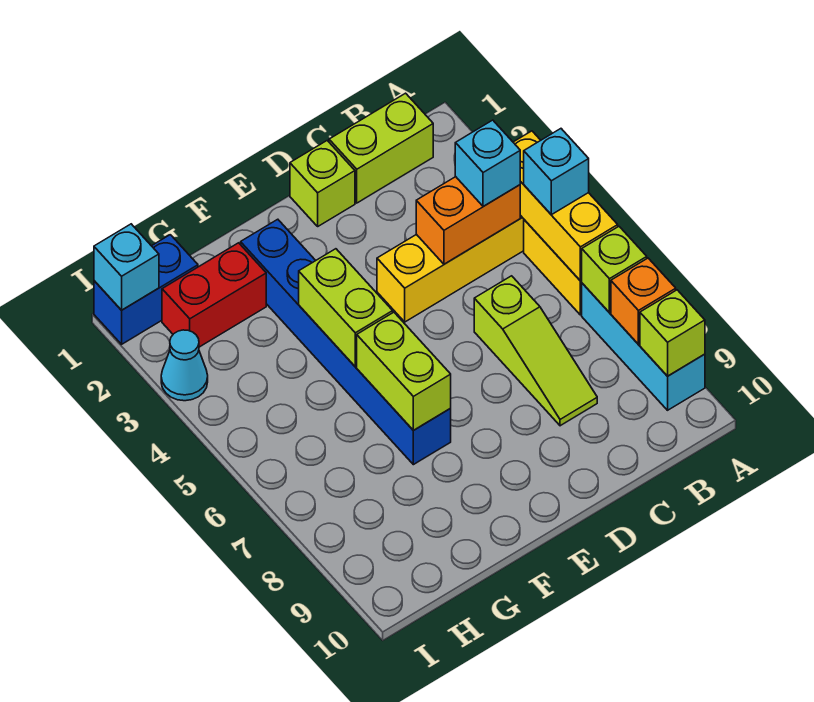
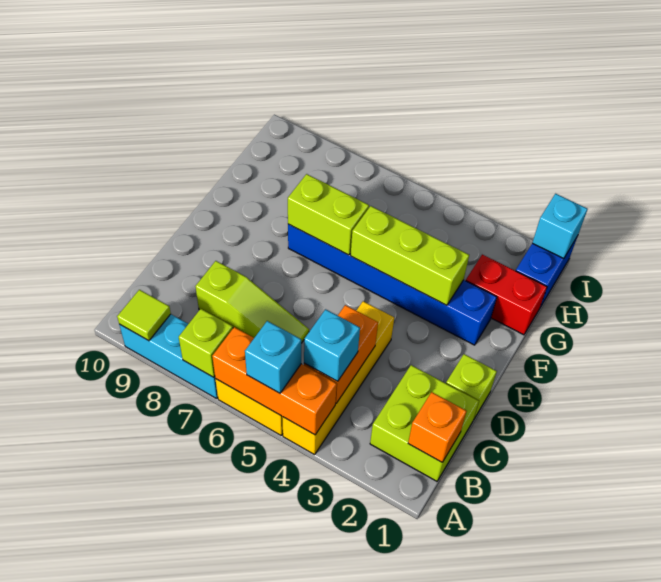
yellow brick A4:A6 level 2 -> orange brick A4:A6 level 2
orange brick A8 level 2 -> orange brick B1 level 2
lime brick A9 level 2 -> lime tile A9 level 2
lime brick B1:C1 level 1 -> lime brick B1:C2 level 1
lime slope C6:C8 level 1 top 6 -> lime slope C6:C8 level 1 top 8
lime brick F4:F5 level 2 -> lime brick F3:F5 level 2
red brick G2:H2 level 1 -> red brick G1:G2 level 1
cyan cone I3 level 1 -> none

